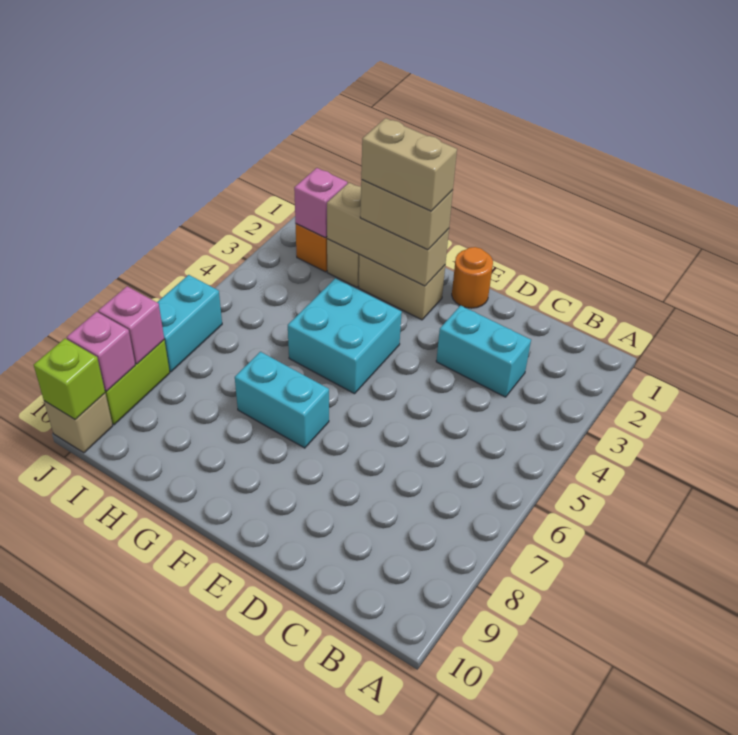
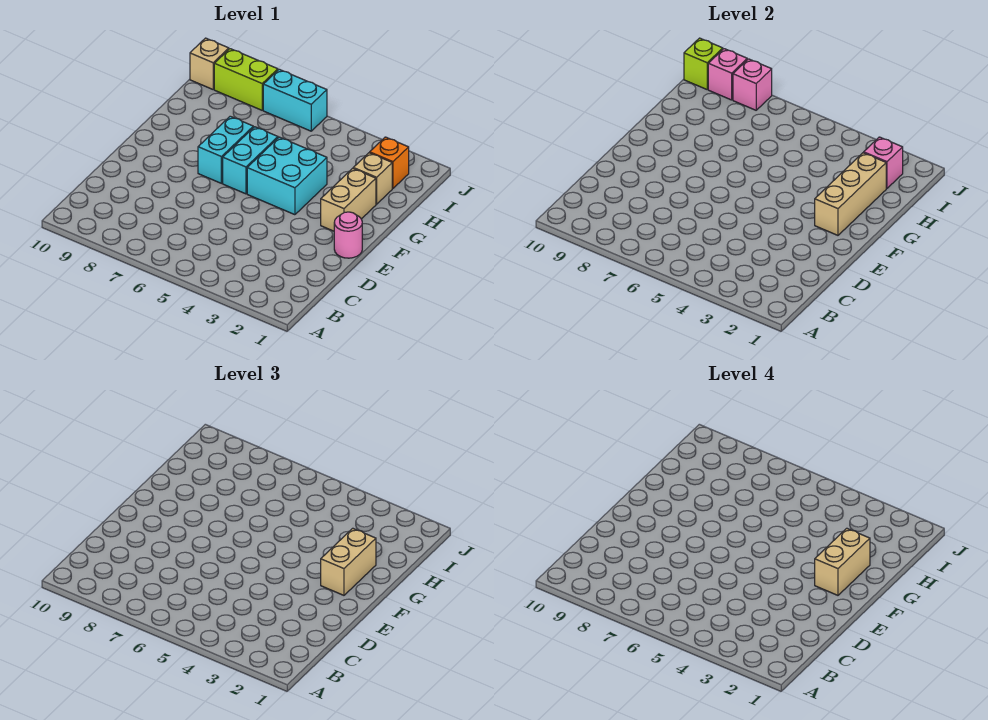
cyan brick C3:D3 level 1 -> cyan brick F6:G6 level 1
orange round brick E1 level 1 -> pink round brick E1 level 1

